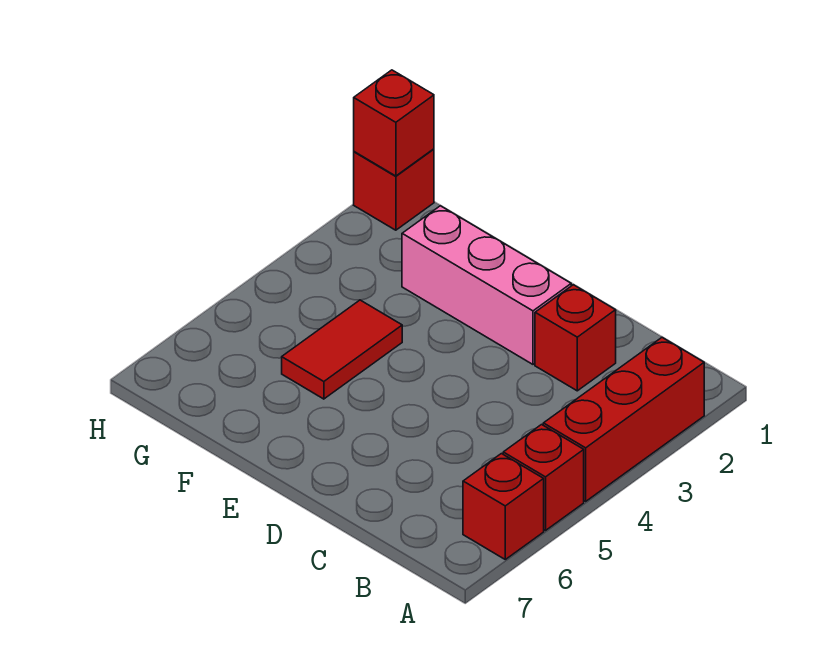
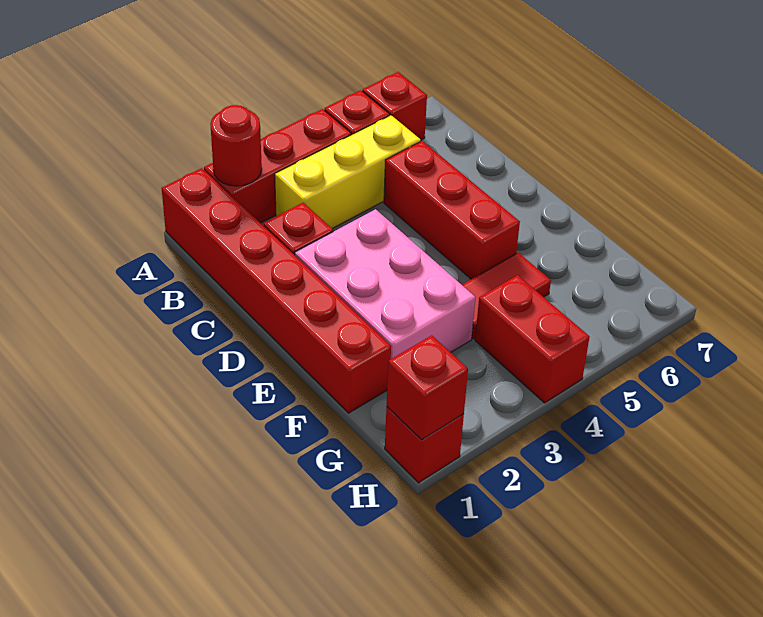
none -> red brick A1:F1 level 1
none -> red round brick A2 level 2
none -> yellow brick B3:B5 level 1
none -> red brick C5:E5 level 1
pink brick D2:F2 level 1 -> pink brick D2:F3 level 1
none -> red brick G4:H4 level 1

